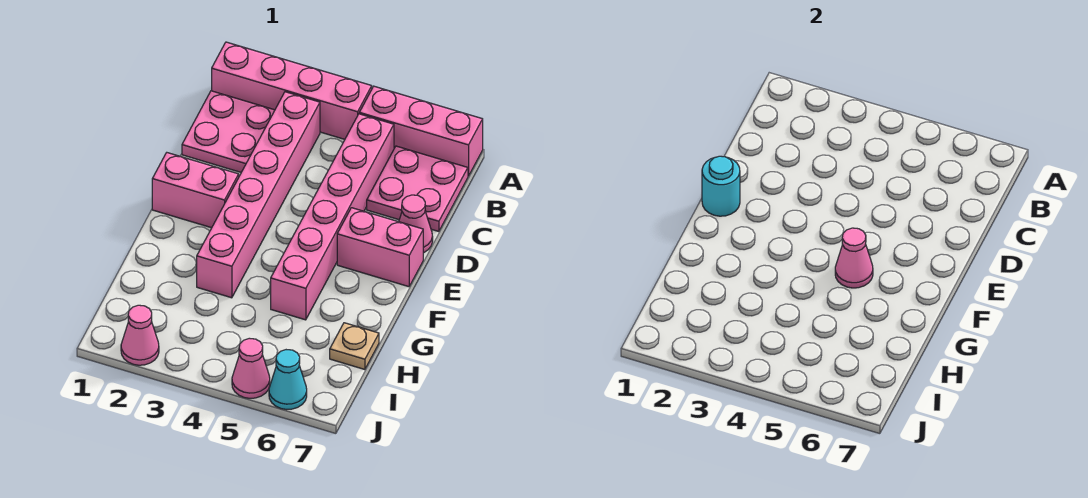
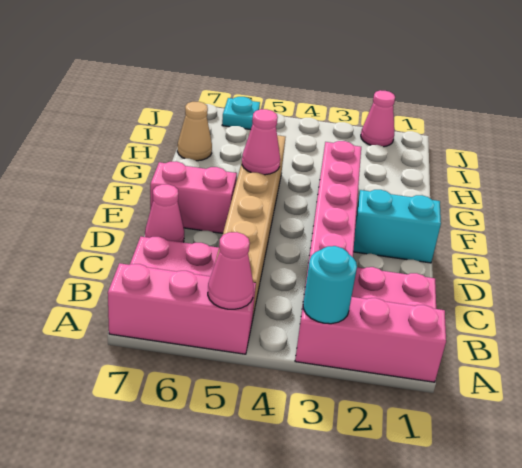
pink brick A1:A4 level 1 -> pink brick A1:A3 level 1
pink brick B5:G5 level 1 -> tan brick B5:G5 level 1
pink brick E1:E2 level 1 -> cyan brick E1:E2 level 1
cyan round brick E1 level 2 -> cyan round brick A3 level 2
tan plate H7 level 1 -> tan cone H7 level 1
pink cone J5 level 1 -> pink cone A5 level 2
cyan cone J6 level 1 -> cyan plate J6 level 1

